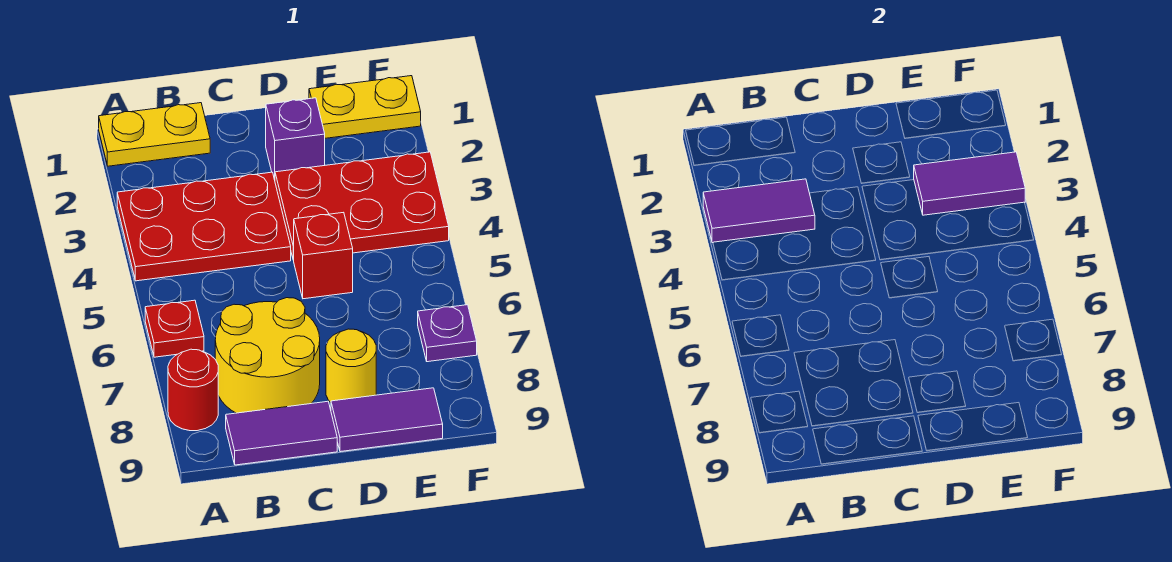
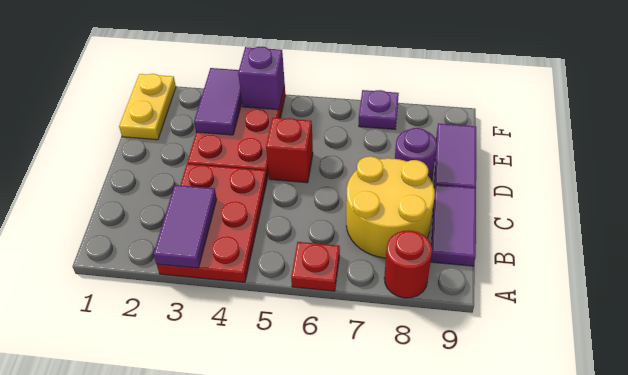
yellow plate A1:B1 level 1 -> none
purple brick D2 level 1 -> purple brick F4 level 2
yellow round brick D8 level 1 -> purple round brick D8 level 1

